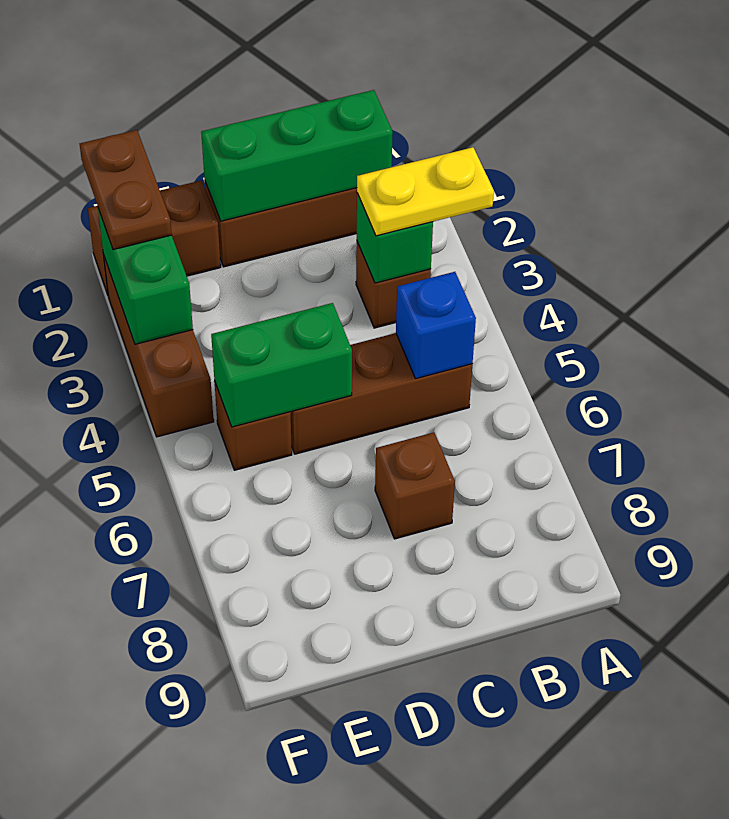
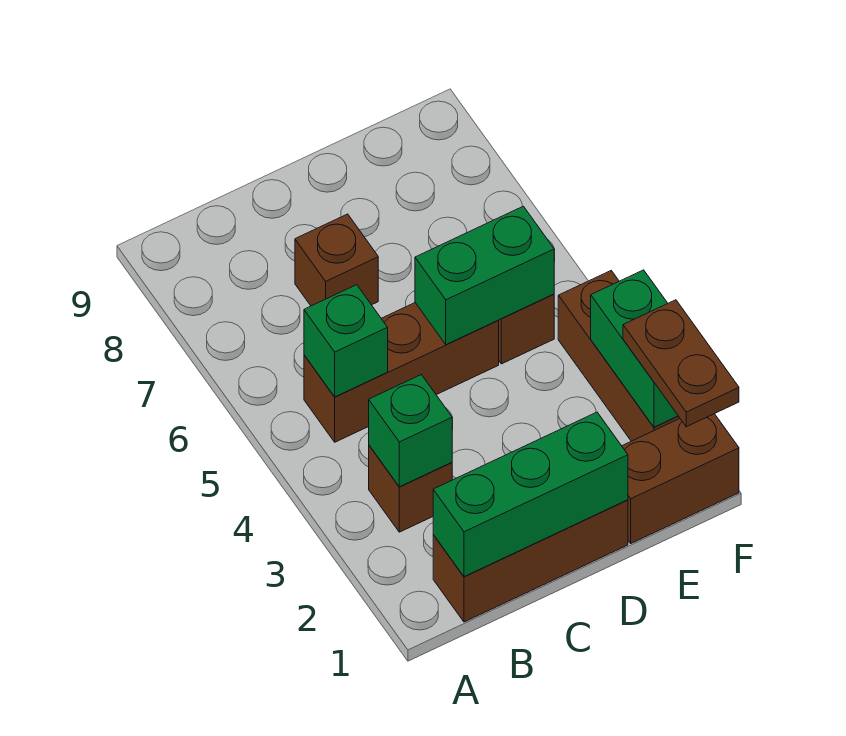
yellow plate A3:B3 level 3 -> none
blue brick B5 level 2 -> green brick B5 level 2

